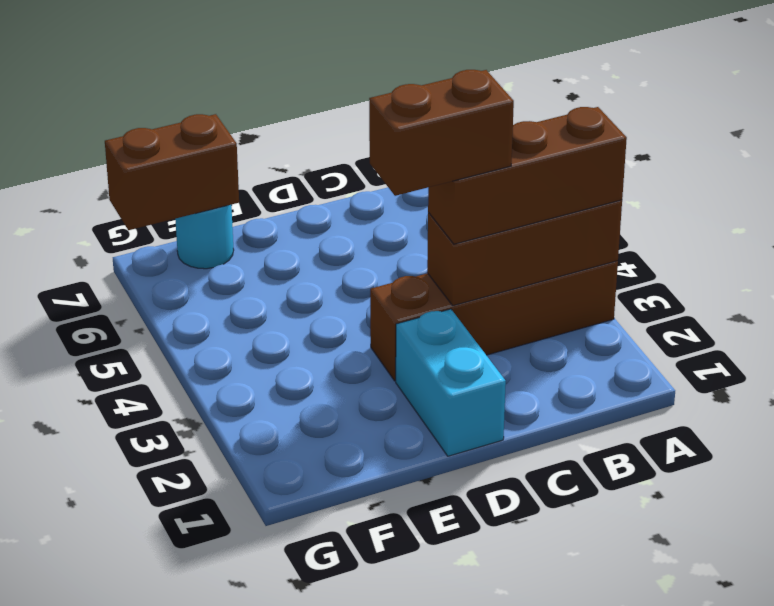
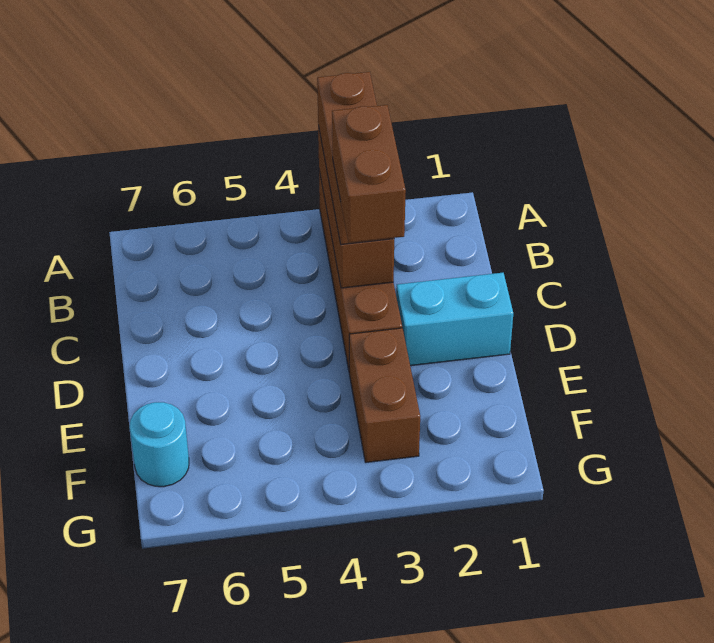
brown brick F7:G7 level 2 -> brown brick E3:F3 level 1

